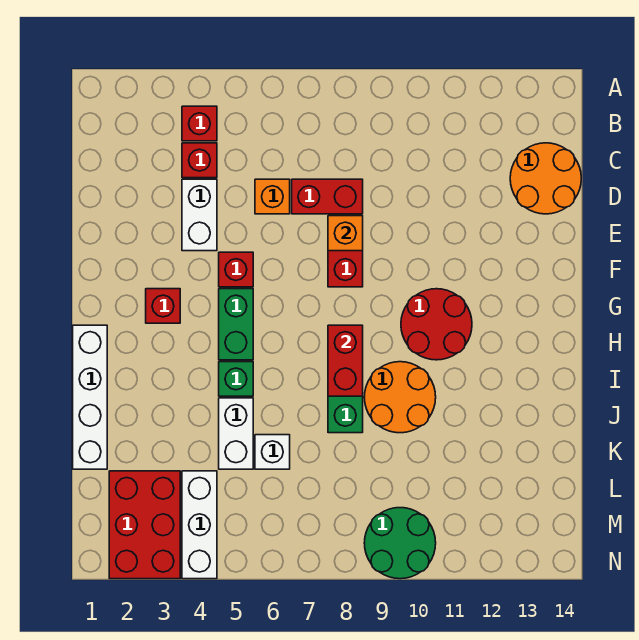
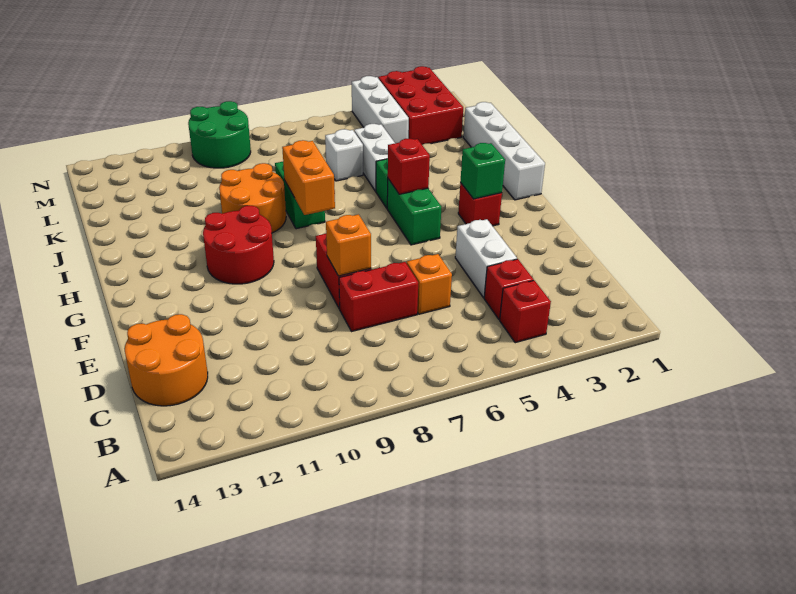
red brick F5 level 1 -> red brick H5 level 2
none -> green brick G3 level 2
red brick H8:I8 level 2 -> orange brick H8:I8 level 2

